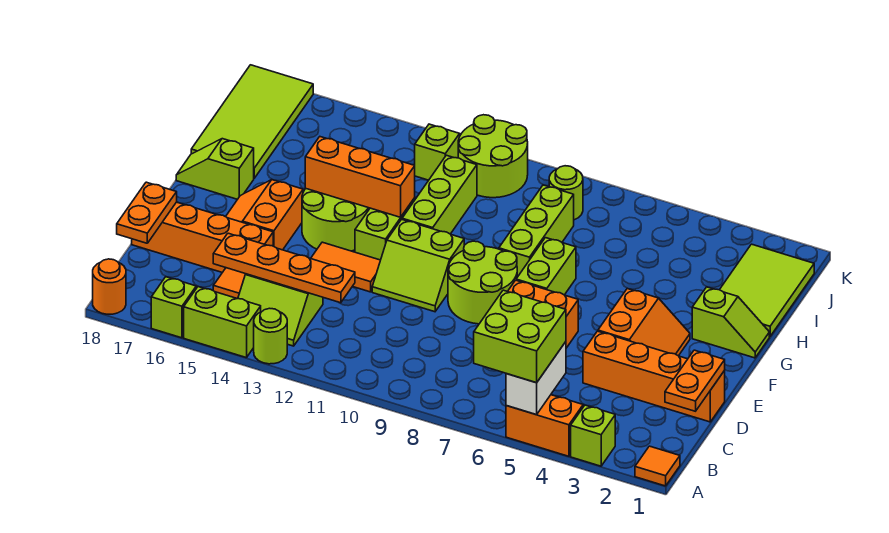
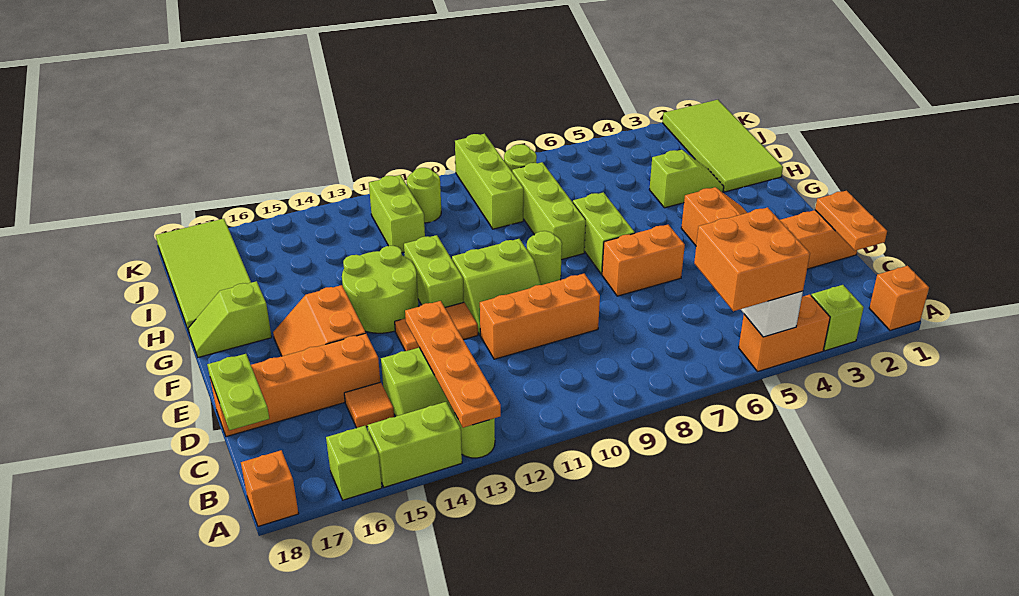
orange tile A1 level 1 -> orange brick A1 level 1
lime brick A5:B6 level 3 -> orange brick A5:B6 level 3
orange round brick A18 level 1 -> orange brick A18 level 1
orange plate C12:C15 level 2 -> orange plate A13:D13 level 2
orange plate C18:D18 level 2 -> lime plate C18:D18 level 2
lime round brick E8:F9 level 1 -> lime round brick F9 level 1
lime slope G1:G2 level 1 top 2 -> lime slope H3:H4 level 1 top 4
lime brick G11:I11 level 1 -> lime brick I9:K9 level 1
orange brick G12:G14 level 2 -> orange brick D9:D11 level 1
lime tile H1:J2 level 1 -> lime tile H1:K2 level 1
lime round brick J10:K11 level 1 -> lime round brick J11 level 1
lime brick J12 level 1 -> lime brick I12:J12 level 1

